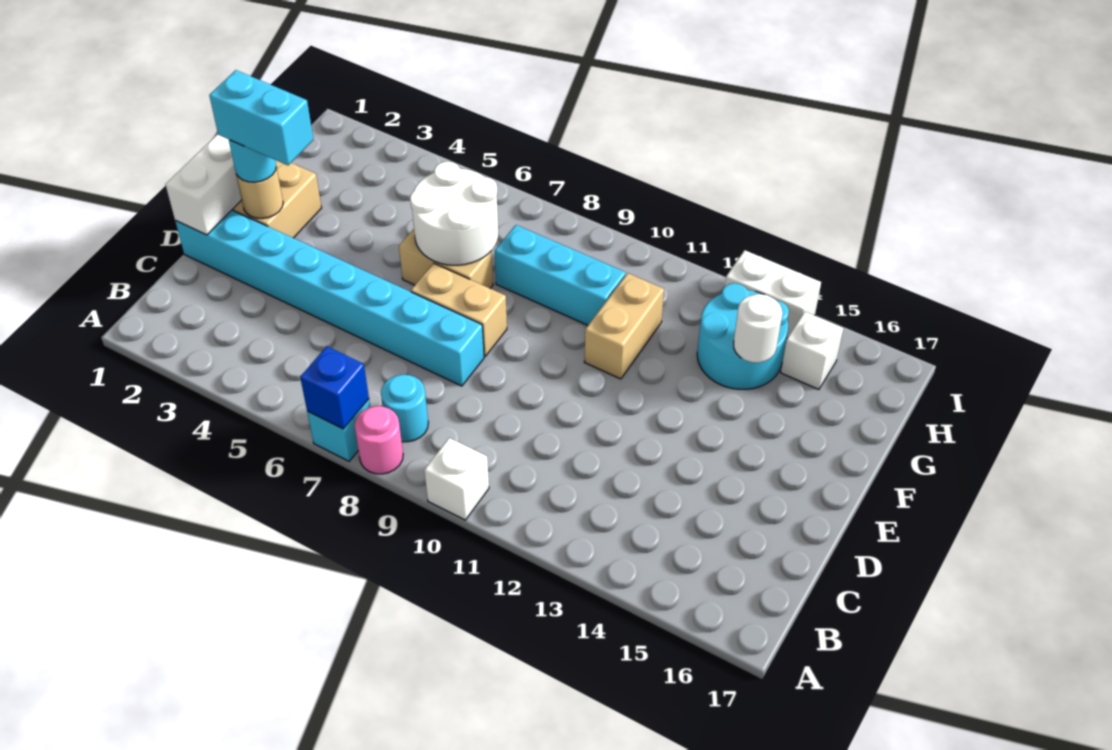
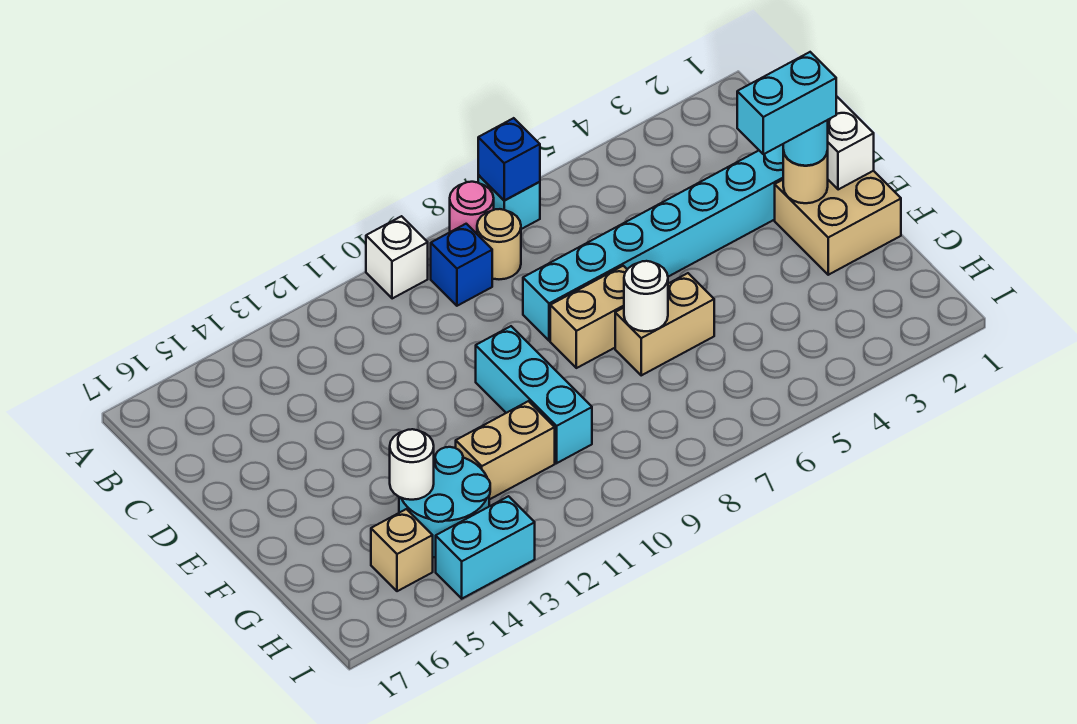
cyan round brick B8 level 1 -> tan round brick B8 level 1
none -> blue brick B9 level 1
white round brick F6:G7 level 2 -> white round brick F7 level 2
tan brick F11:G11 level 1 -> tan brick G11:G12 level 1
cyan brick G8:G10 level 1 -> cyan brick E10:G10 level 1
white brick H15 level 1 -> tan brick H15 level 1
white brick I13:I14 level 1 -> cyan brick I13:I14 level 1

